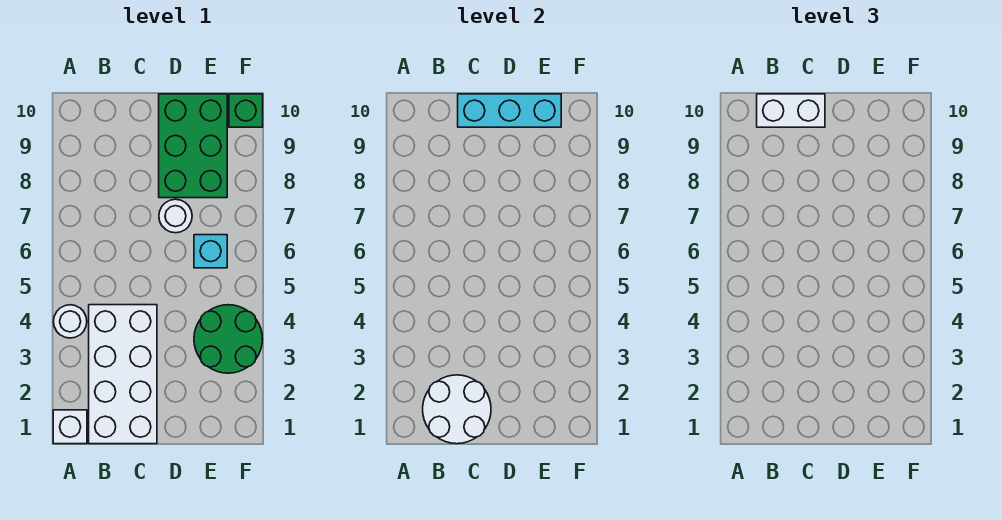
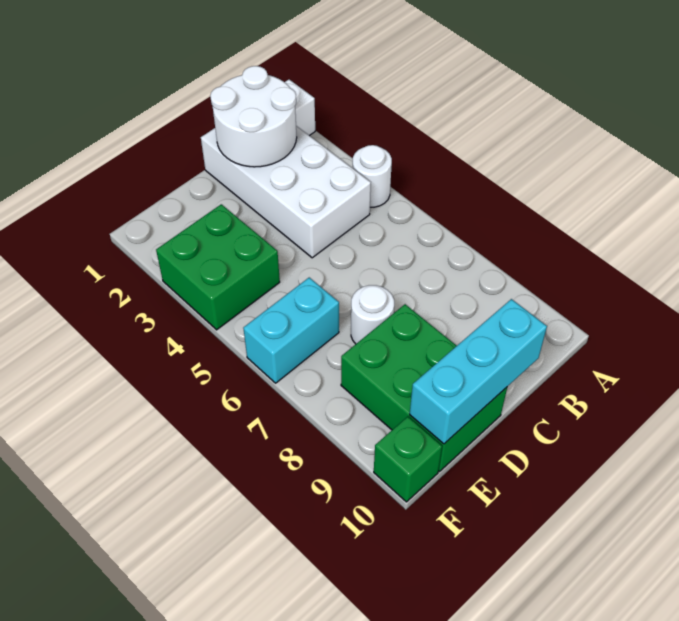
white brick B10:C10 level 3 -> none
green round brick E3:F4 level 1 -> green brick E3:F4 level 1
cyan brick E6 level 1 -> cyan brick E6:F6 level 1

